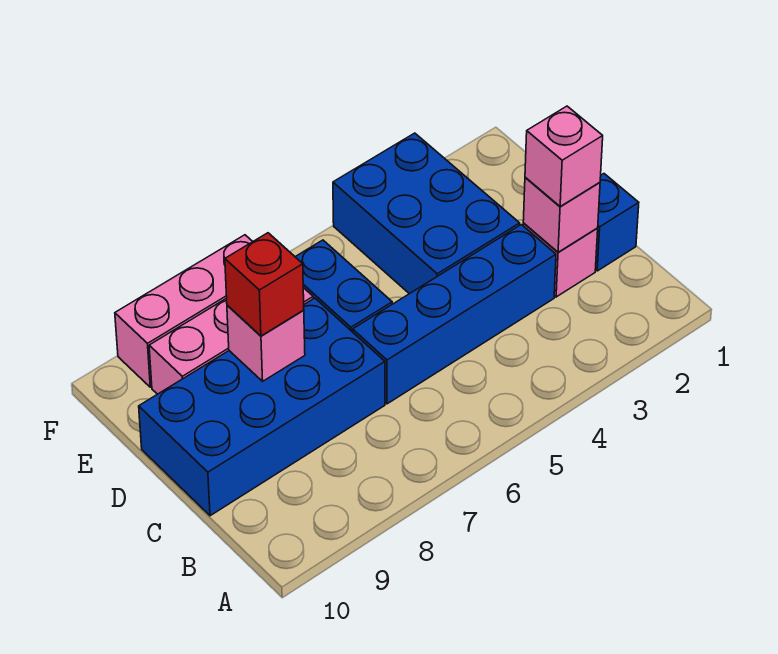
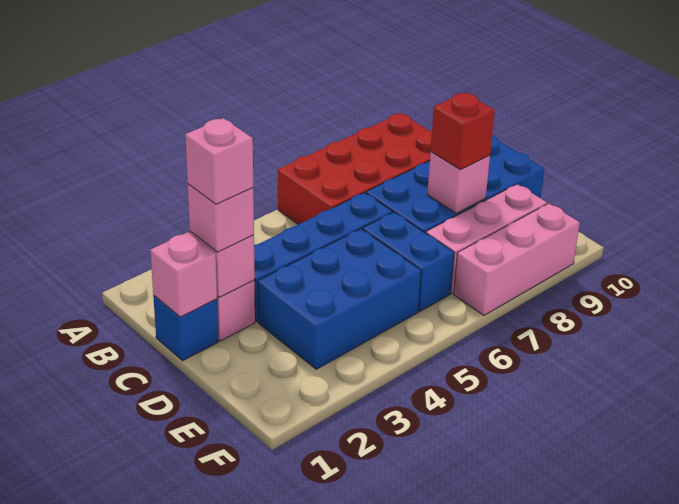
none -> red brick A6:B9 level 1
none -> pink brick C1 level 2
none -> pink brick C2 level 4
blue brick D3:F4 level 1 -> blue brick D3:E5 level 1

